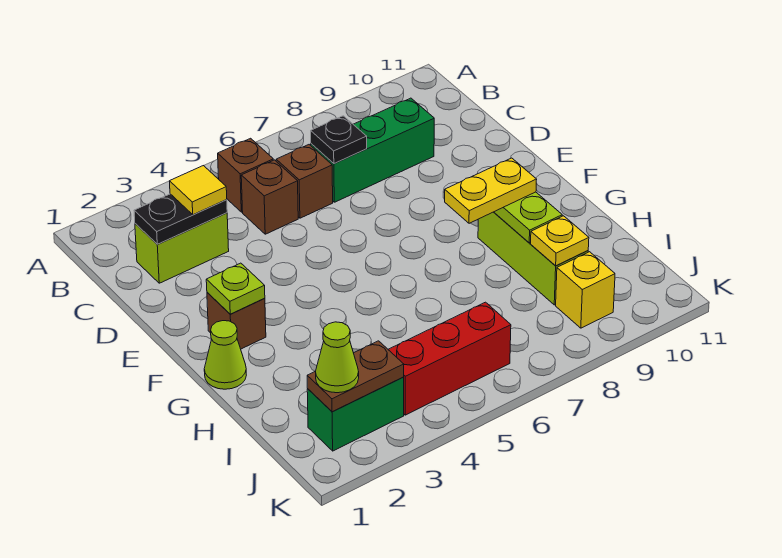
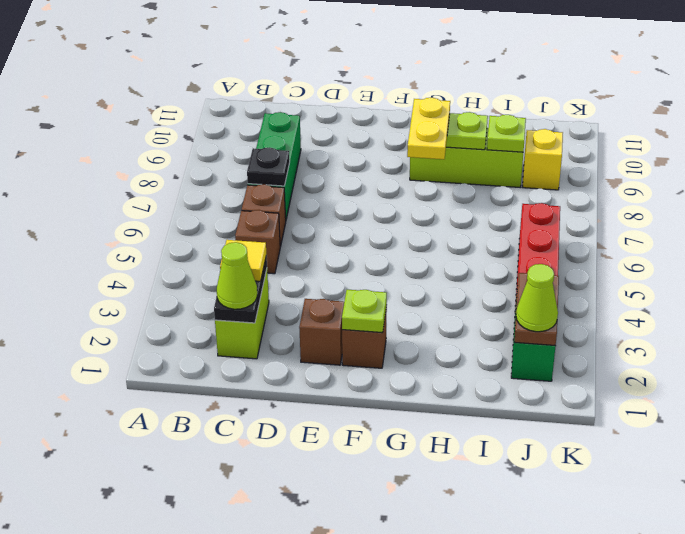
brown brick B5 level 1 -> brown brick E2 level 1
lime cone G1 level 1 -> lime cone C2 level 3
yellow plate I9 level 2 -> lime plate I9 level 2

